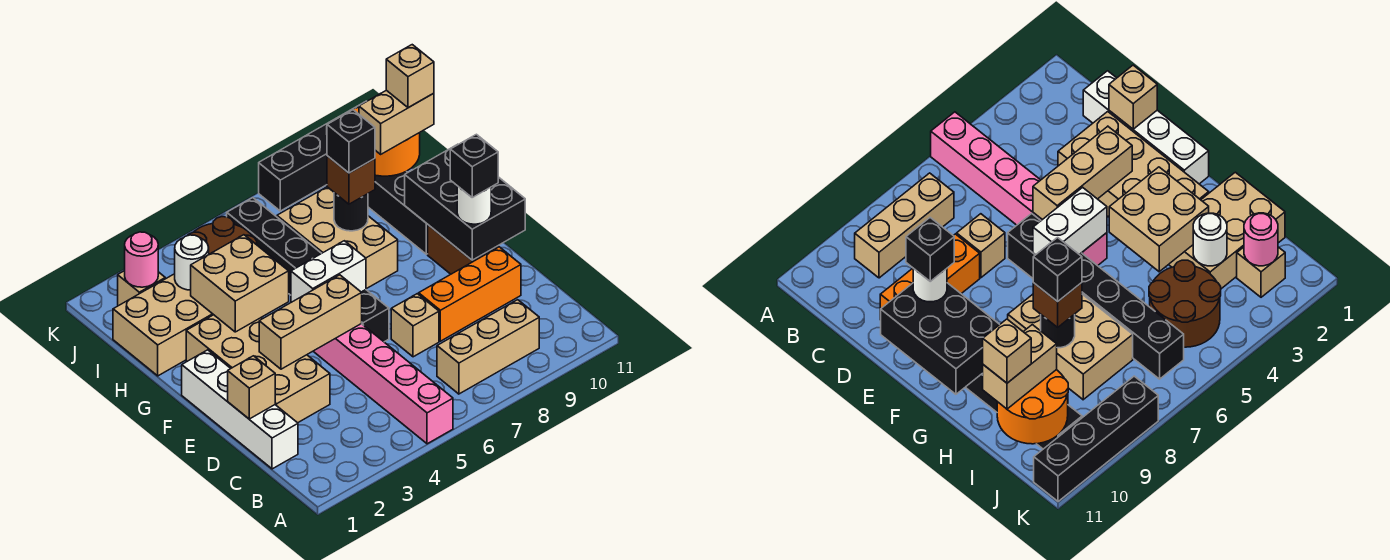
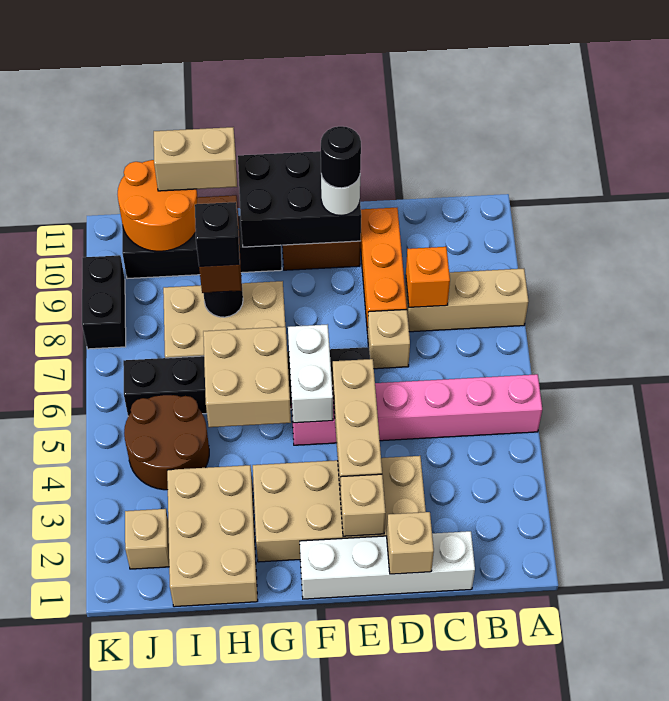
tan brick B7:B9 level 1 -> tan brick A8:C8 level 1
none -> orange brick C8 level 2
black brick E10 level 4 -> black round brick E10 level 4
tan brick G3:H4 level 2 -> tan brick G5:H6 level 2
brown brick H8 level 3 -> brown brick H8:H9 level 3
white round brick I3 level 2 -> none
tan brick I10:I11 level 3 -> tan brick H11:I11 level 3
tan brick I11 level 4 -> tan brick E2 level 2
pink round brick J2 level 2 -> none
black brick K8:K11 level 1 -> black brick K8:K9 level 1

